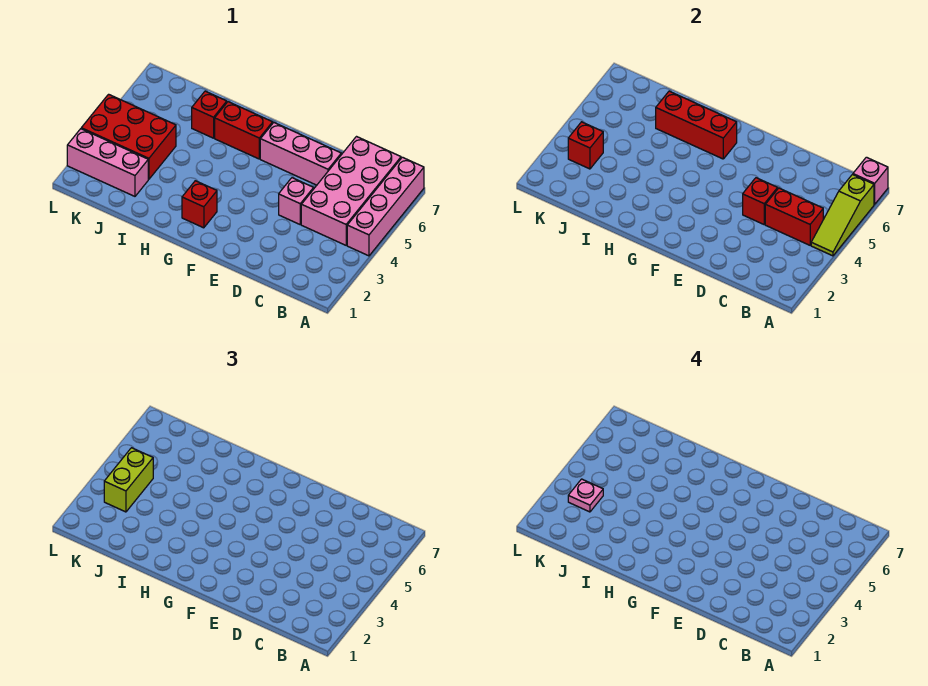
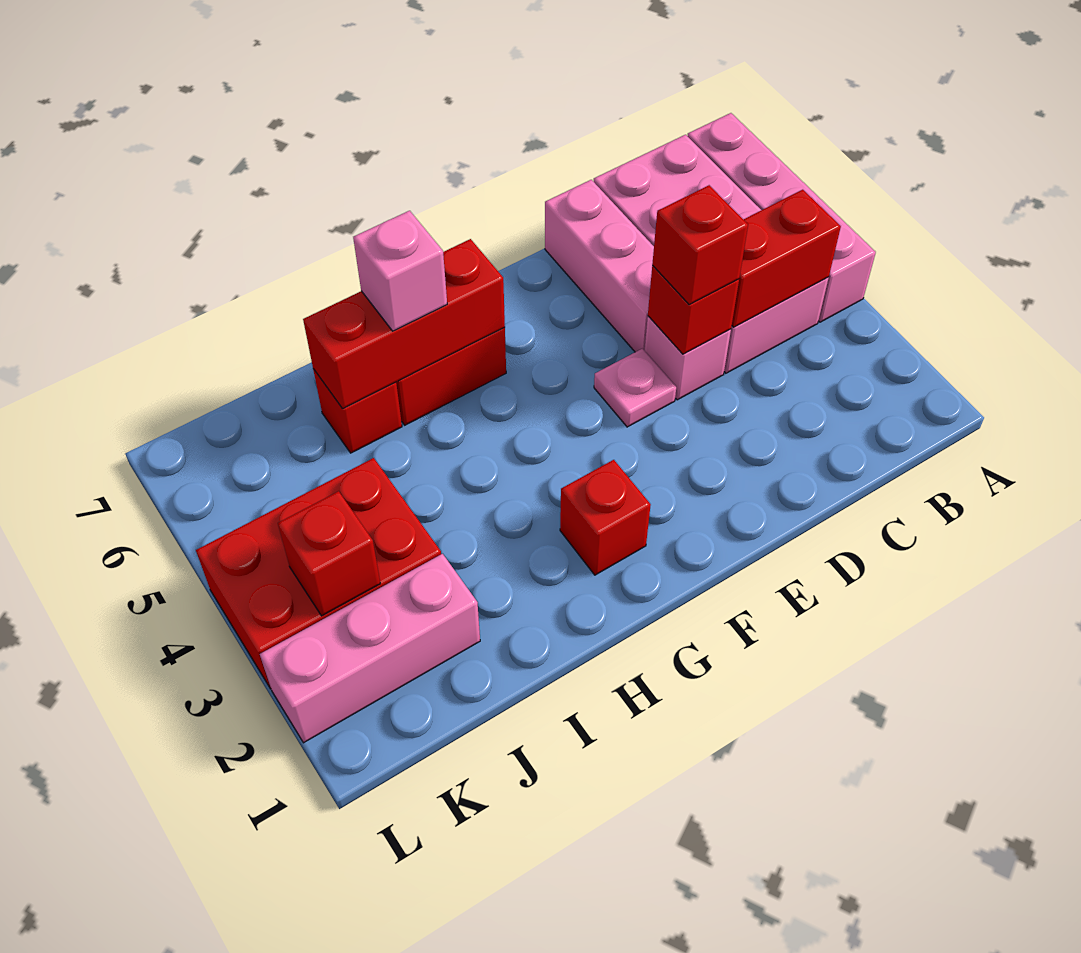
lime slope A4:A6 level 2 top 6 -> none
pink brick A7 level 2 -> pink brick H6 level 3
none -> red brick D4 level 3
pink brick D6:F6 level 1 -> pink brick D5:D7 level 1
lime brick K3:K4 level 3 -> none
pink plate K3 level 4 -> pink plate E4 level 1

